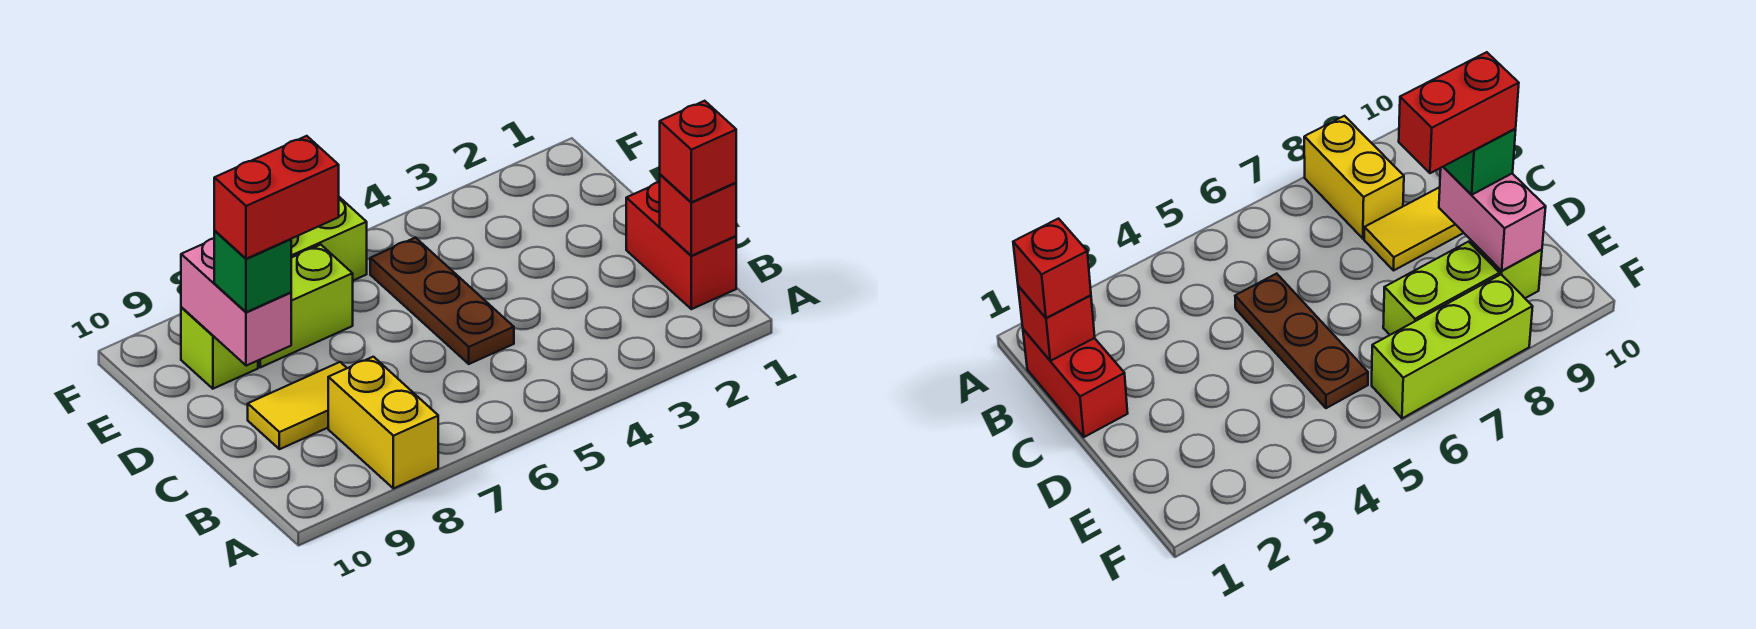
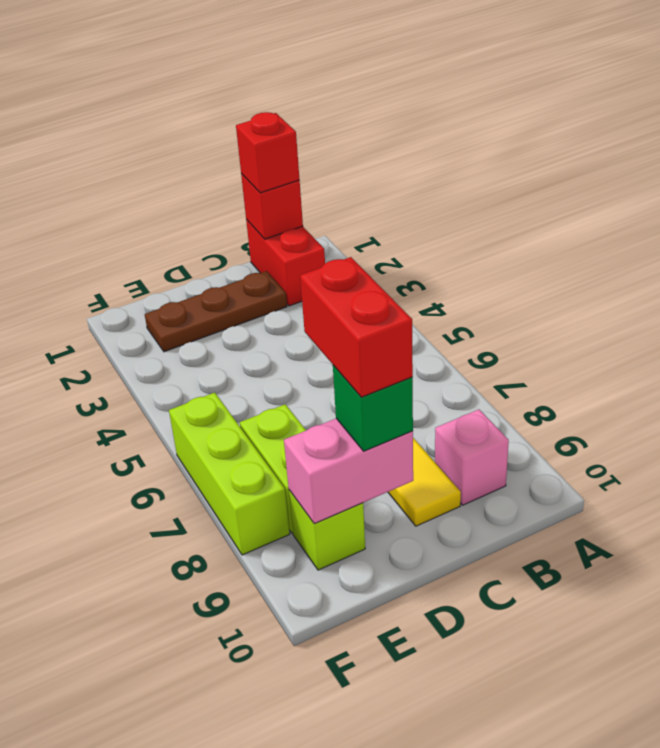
yellow brick A8:B8 level 1 -> none
red brick B1:C1 level 1 -> red brick B1:B2 level 1
none -> pink brick B9 level 1
brown plate C5:E5 level 1 -> brown plate C2:E2 level 1

